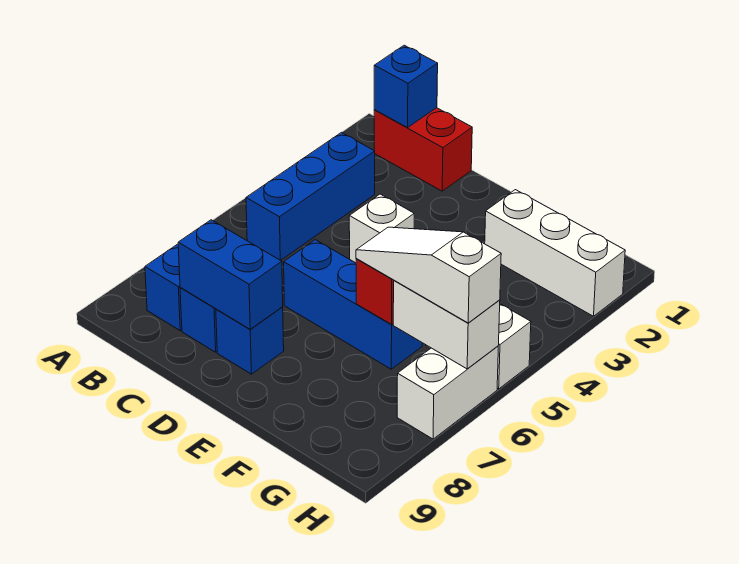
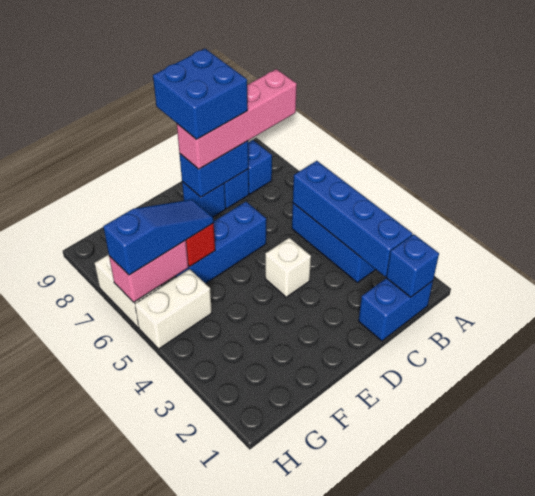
none -> pink brick A8:D8 level 3
red brick B1:C1 level 1 -> blue brick B1:C1 level 1
none -> blue brick B2:B5 level 2
none -> blue brick C8:D9 level 4
white brick F2:H2 level 1 -> none
white slope F6:H6 level 3 top H -> blue slope F6:H6 level 3 top H
white brick G6:H6 level 2 -> pink brick G6:H6 level 2

